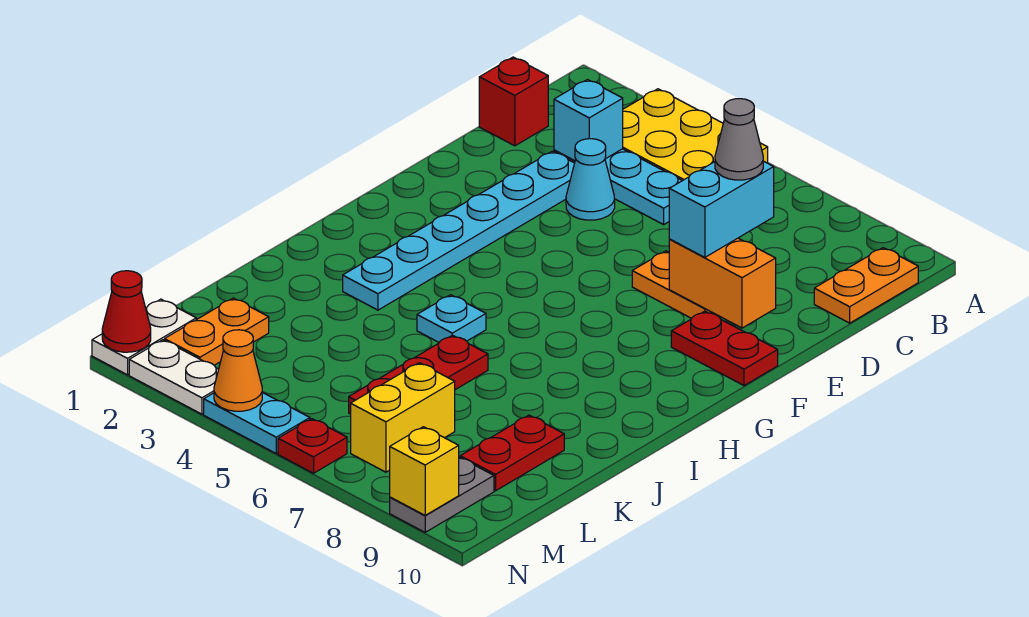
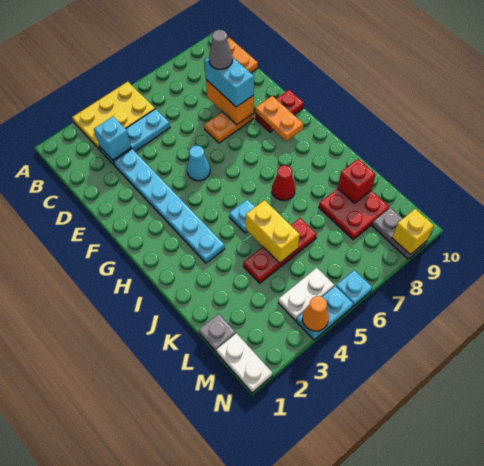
red brick C1 level 1 -> red brick K9 level 2
cyan cone D4 level 1 -> cyan cone F5 level 1
orange brick E8:E9 level 2 -> orange brick D8:E8 level 2
red plate J6:L6 level 1 -> red plate K4:K6 level 1
red plate K9:L9 level 1 -> red plate K8:L9 level 1
none -> grey plate L1 level 1
orange plate L2:M2 level 1 -> orange plate F9:G9 level 2
yellow brick L7:M7 level 1 -> yellow brick J5:K5 level 2
red cone N1 level 2 -> red cone I7 level 1
white plate N2:N3 level 1 -> white plate M4:M5 level 1
red plate N6 level 1 -> cyan plate N6 level 1

